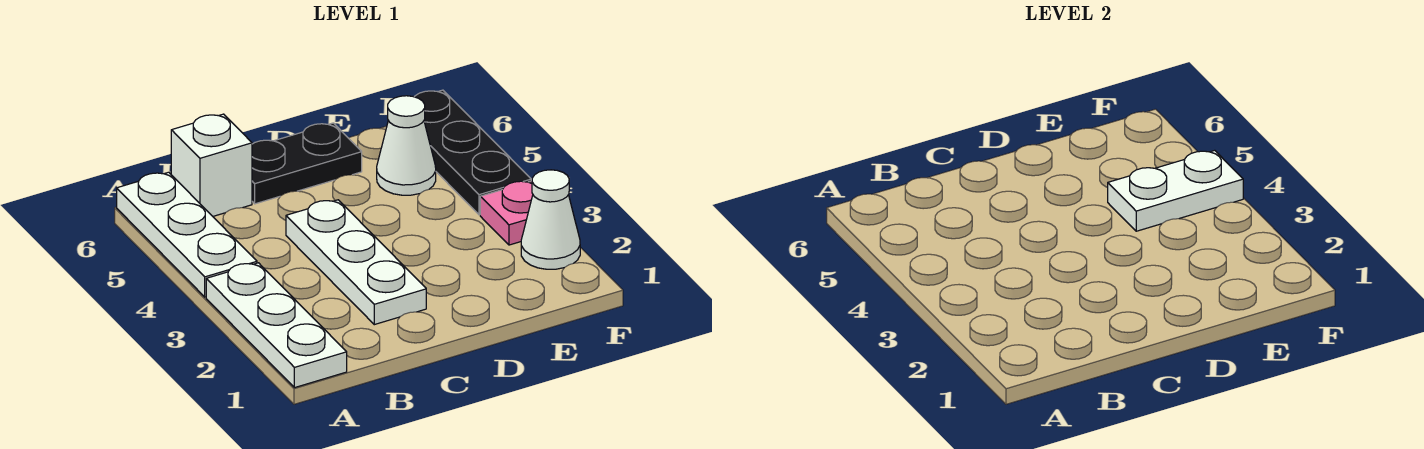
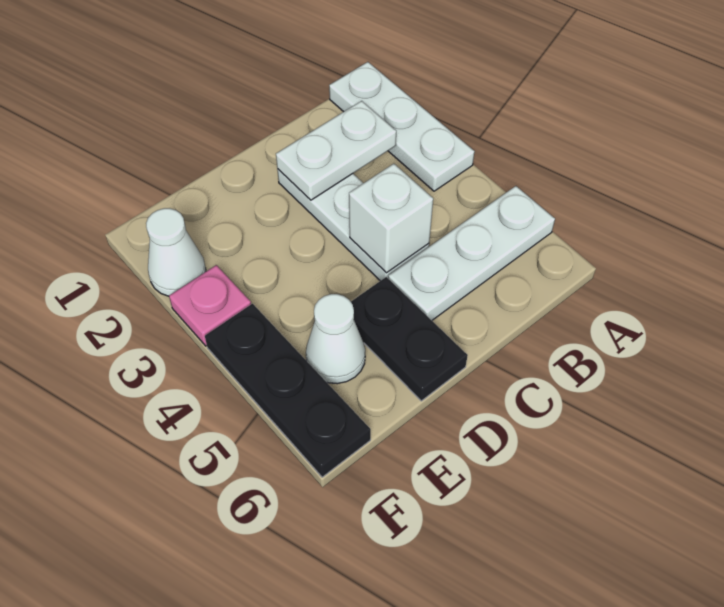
white plate A4:A6 level 1 -> white plate A5:C5 level 1
white brick B6 level 1 -> white brick C4 level 2
black plate C6:D6 level 1 -> black plate D5:D6 level 1
white plate E4:F4 level 2 -> white plate B2:C2 level 2

